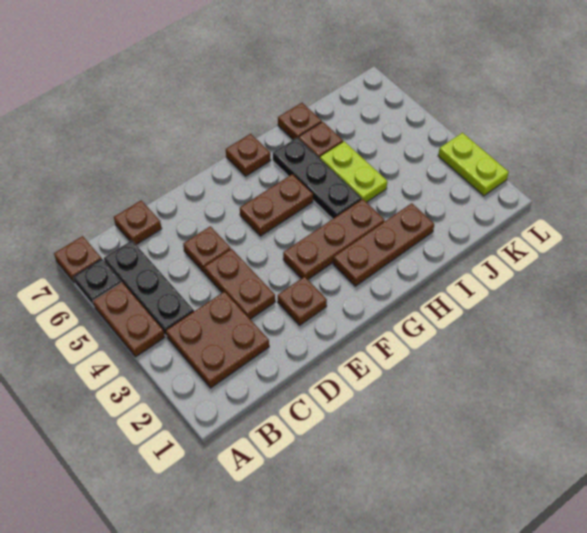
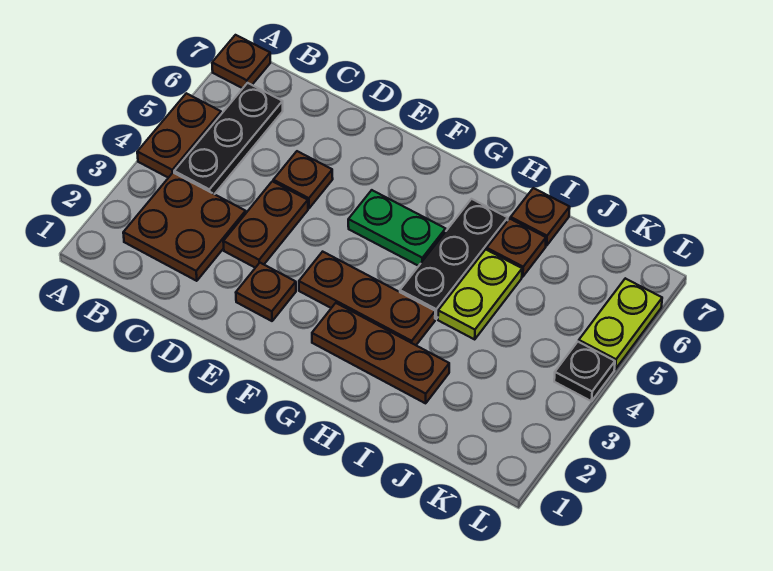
black plate A6 level 1 -> black plate L4 level 1
brown plate C7 level 1 -> none
brown plate F5:G5 level 1 -> green plate F5:G5 level 1
brown plate G7 level 1 -> none
lime plate L2:L3 level 1 -> lime plate L5:L6 level 1

